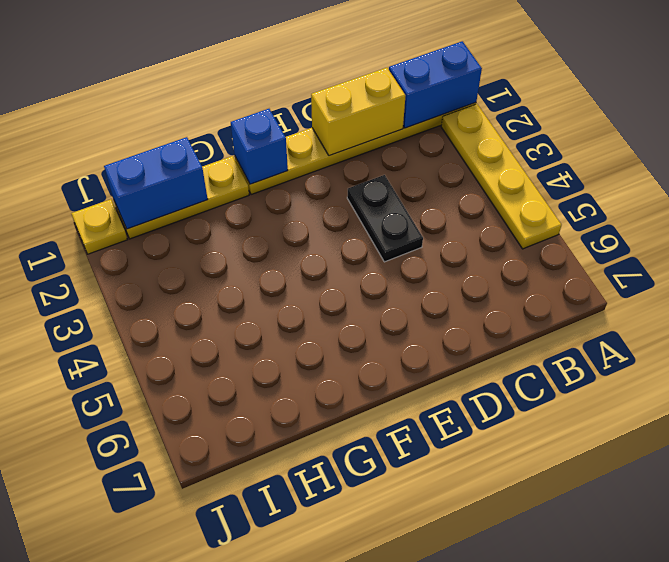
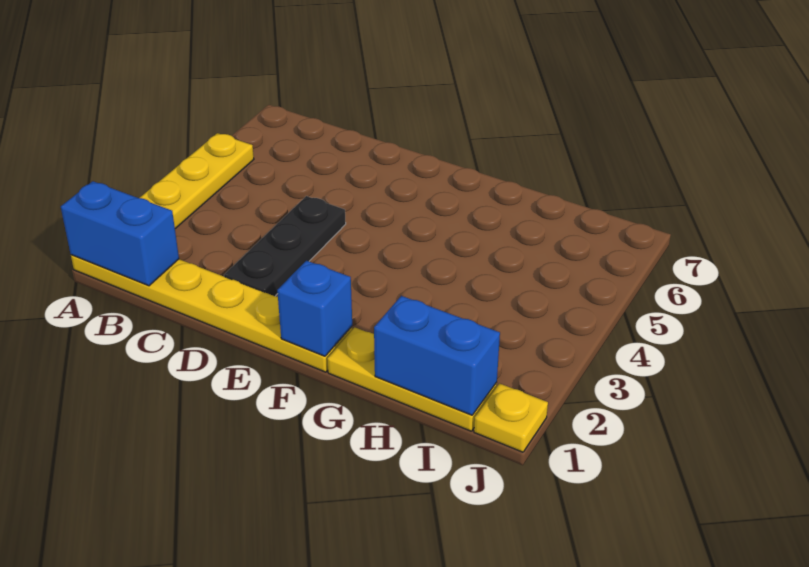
yellow brick C1:D1 level 2 -> none
black plate D3:D4 level 1 -> black plate D2:D4 level 1

